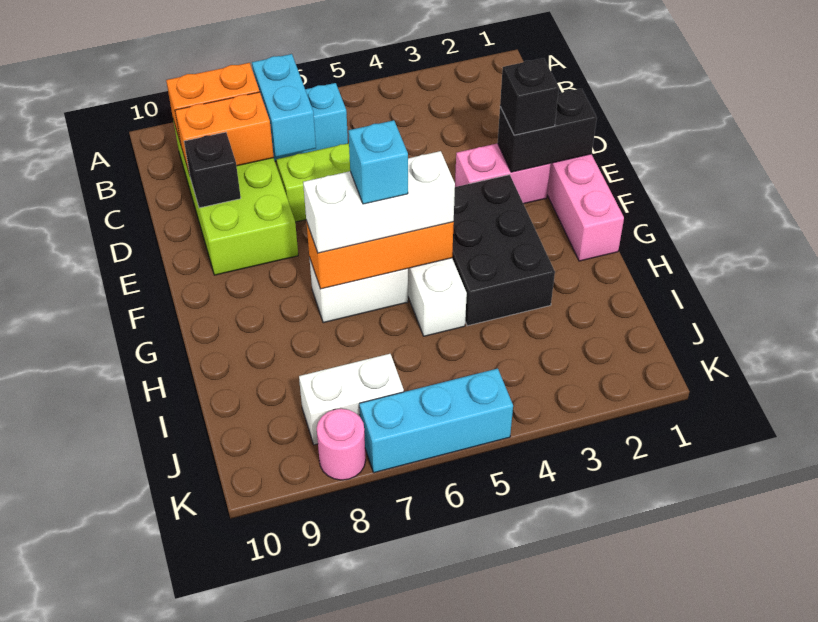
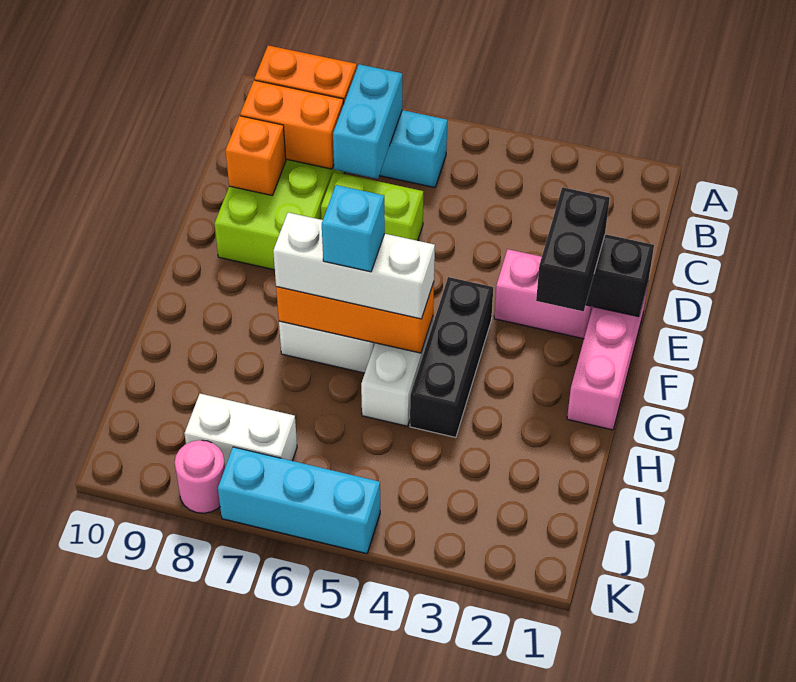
black brick D9 level 2 -> orange brick D9 level 2
black brick E2 level 3 -> black brick E2:F2 level 3
black brick F3:H4 level 1 -> black brick F4:H4 level 1

